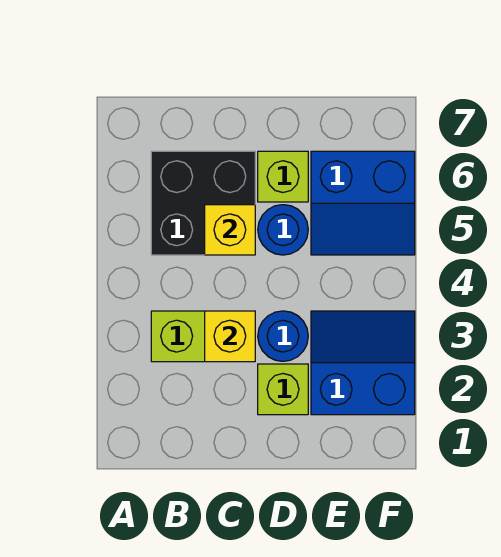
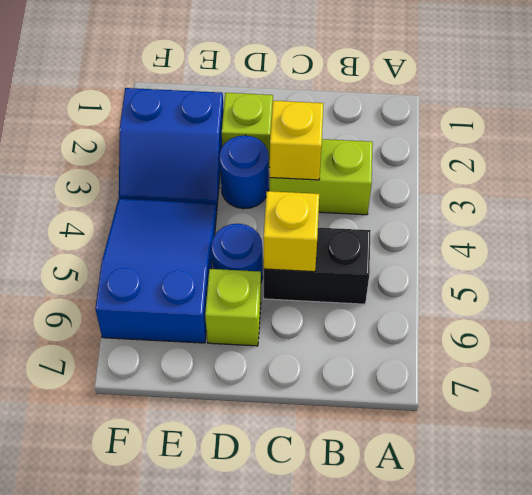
black brick B5:C6 level 1 -> black brick B5:C5 level 1
blue slope E5:F6 level 1 top 6 -> blue slope E4:F6 level 1 top 6

